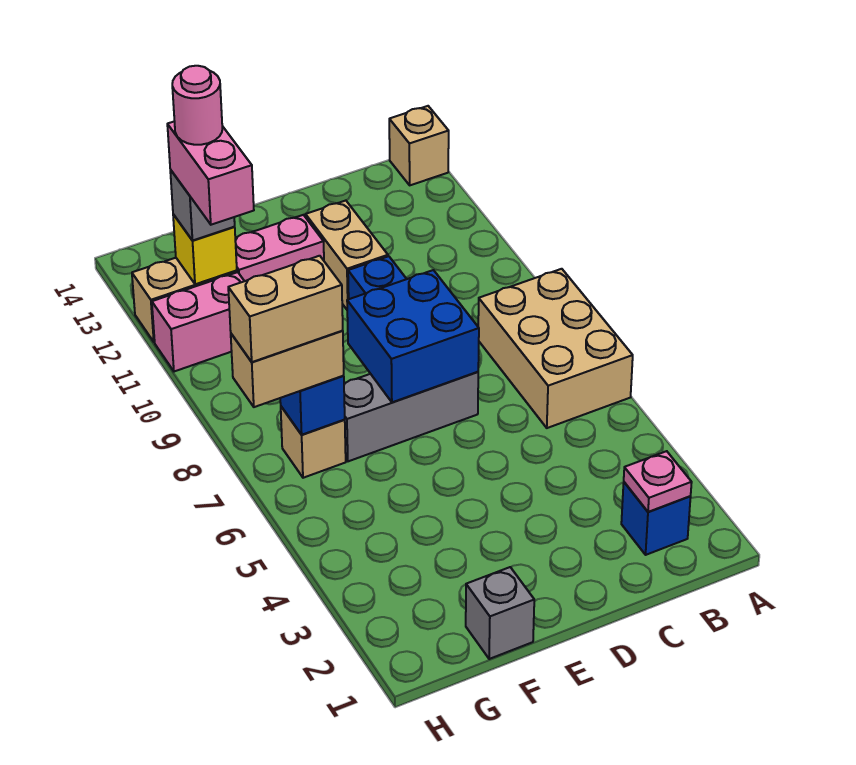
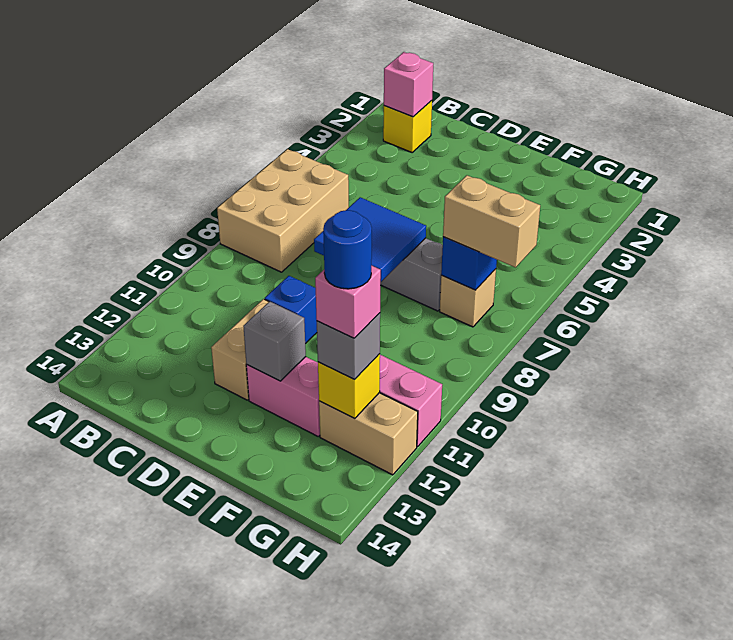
tan brick A14 level 1 -> none
blue brick B2 level 1 -> yellow brick B2 level 1
pink plate B2 level 2 -> pink brick B2 level 2
blue brick D7:E8 level 2 -> blue tile D7:E8 level 2
grey brick F1 level 1 -> grey brick E12 level 2
tan brick G7:H7 level 4 -> none
pink brick G11:G12 level 4 -> pink brick G12 level 4
pink round brick G12 level 5 -> blue round brick G12 level 5

